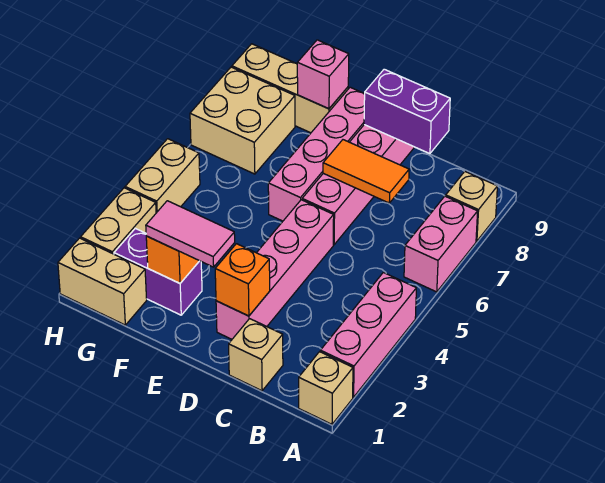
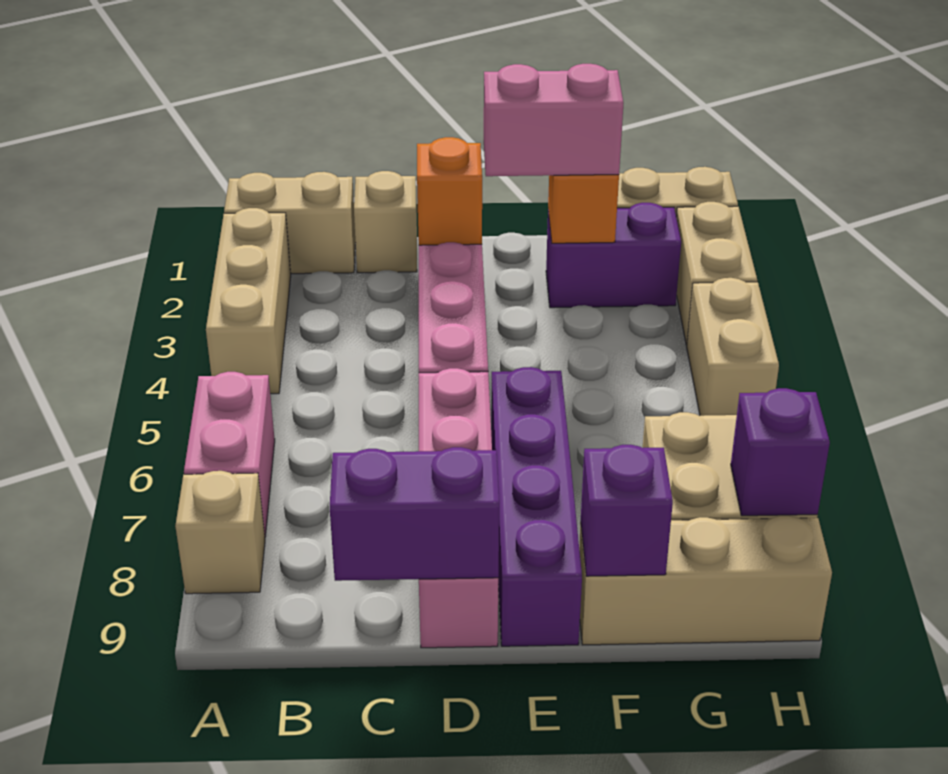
tan brick A1 level 1 -> tan brick A1:B1 level 1
pink brick A2:A4 level 1 -> tan brick A2:A4 level 1
orange tile C7:D7 level 2 -> none
pink tile E2:F2 level 3 -> pink brick E2:F2 level 3
pink brick E6:E9 level 1 -> purple brick E6:E9 level 1
pink brick F9 level 2 -> purple brick F9 level 2
none -> purple brick H8 level 2

